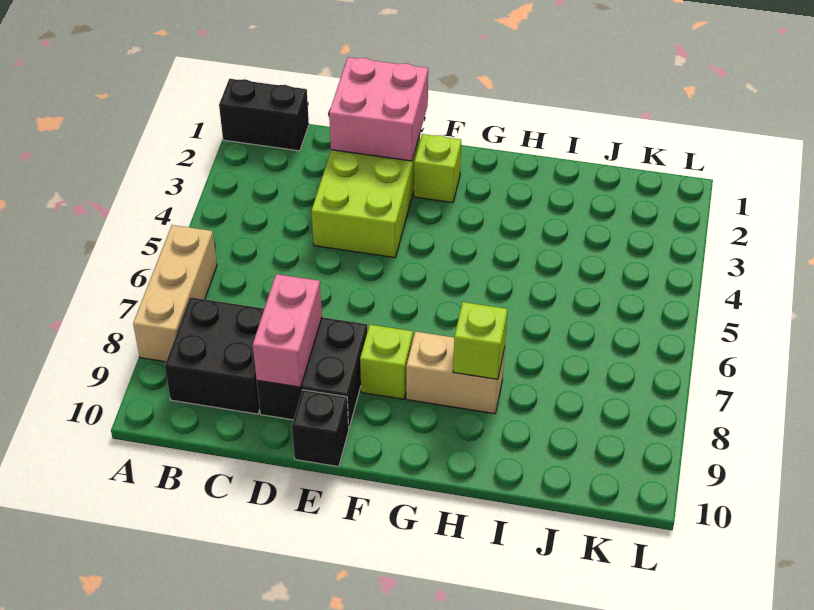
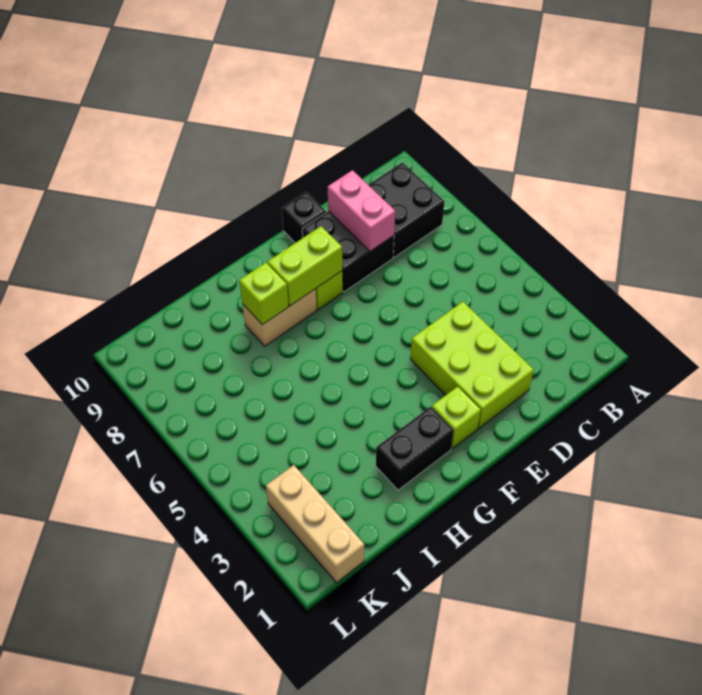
black brick A1:B1 level 1 -> black brick G2:H2 level 1
tan brick A6:A8 level 1 -> tan brick K1:K3 level 1
pink brick D1:E2 level 2 -> none
none -> lime brick F8:G8 level 2

